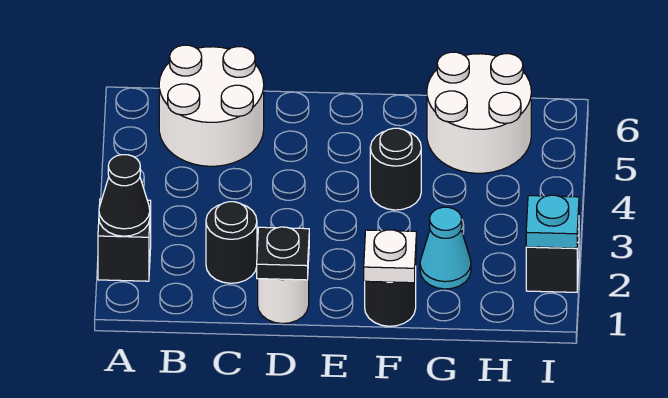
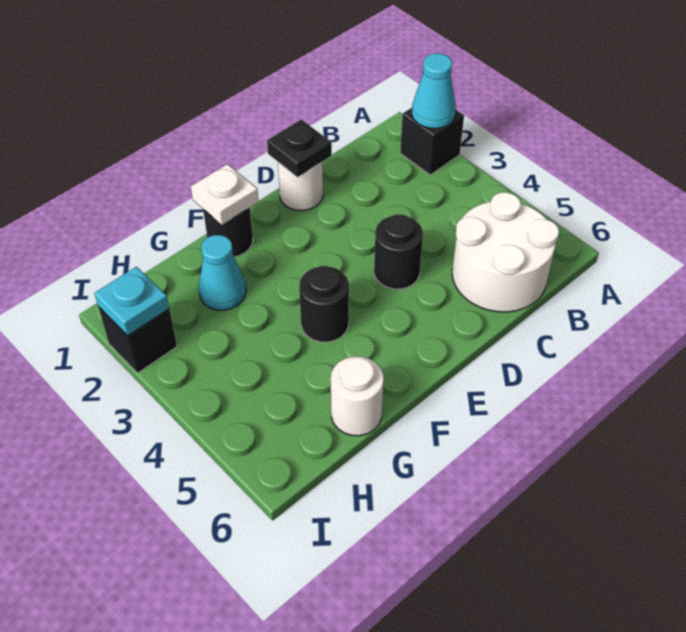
black cone A2 level 2 -> cyan cone A2 level 2
black round brick C2 level 1 -> black round brick D4 level 1
white round brick G5:H6 level 1 -> white round brick G6 level 1

